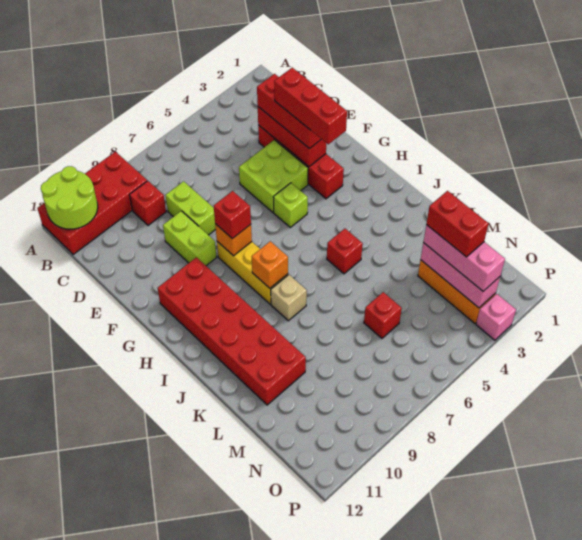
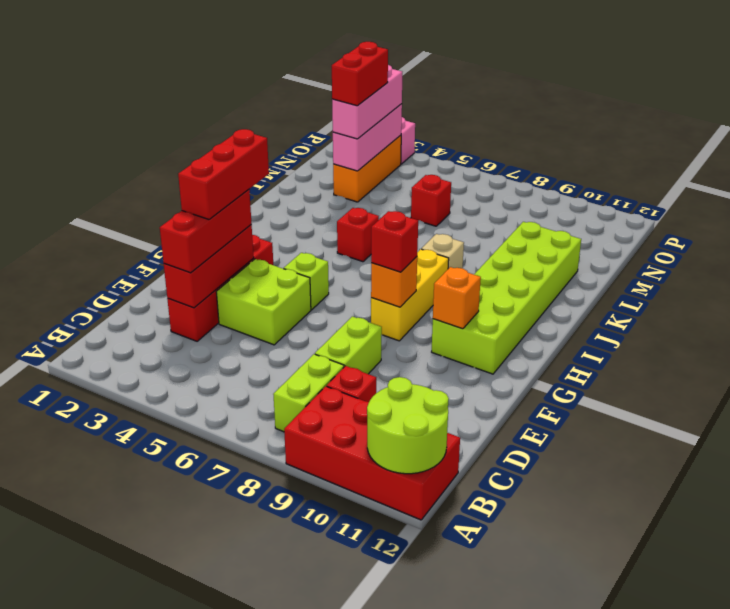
lime brick E9:F9 level 1 -> lime brick B8:C8 level 1
red brick G10:L11 level 1 -> lime brick G10:L11 level 1
orange brick I8 level 2 -> orange brick G10 level 2

